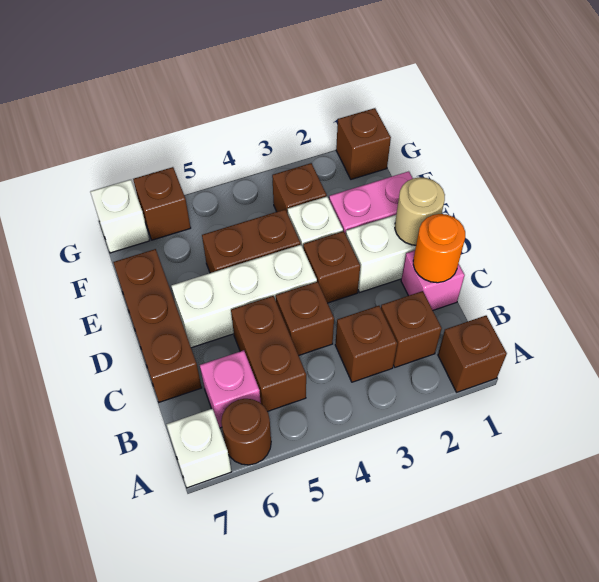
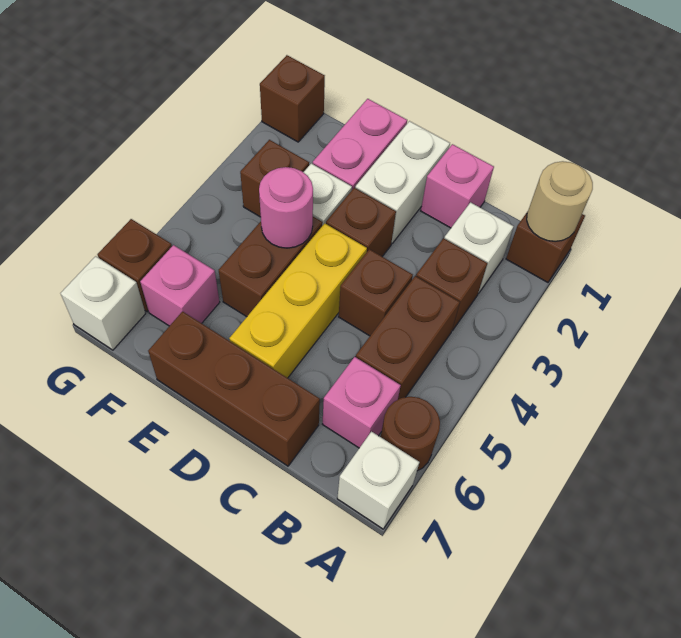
brown brick B2 level 1 -> white brick B2 level 1
brown brick B5:C5 level 1 -> brown brick B4:B5 level 1
orange round brick C1 level 2 -> none
tan round brick D1 level 2 -> tan round brick A1 level 2
white brick D4:D6 level 1 -> yellow brick D4:D6 level 1
none -> pink round brick E4 level 2
none -> pink brick F6 level 1

